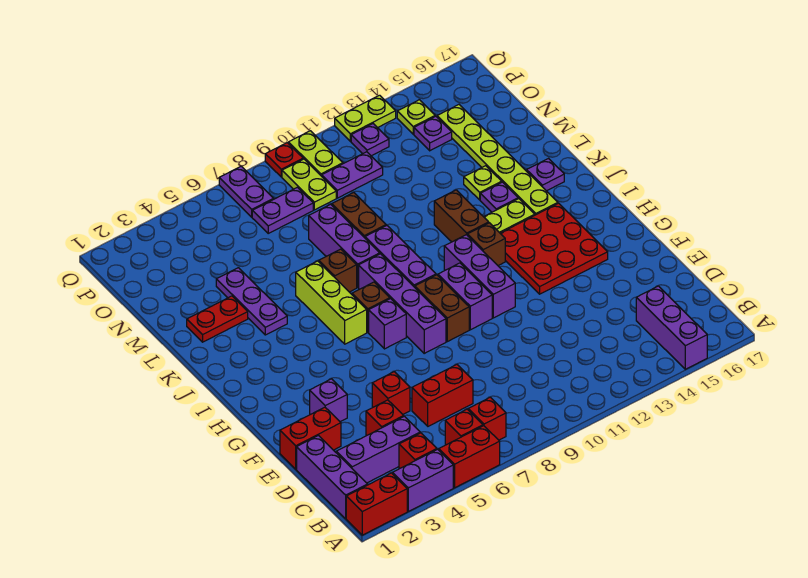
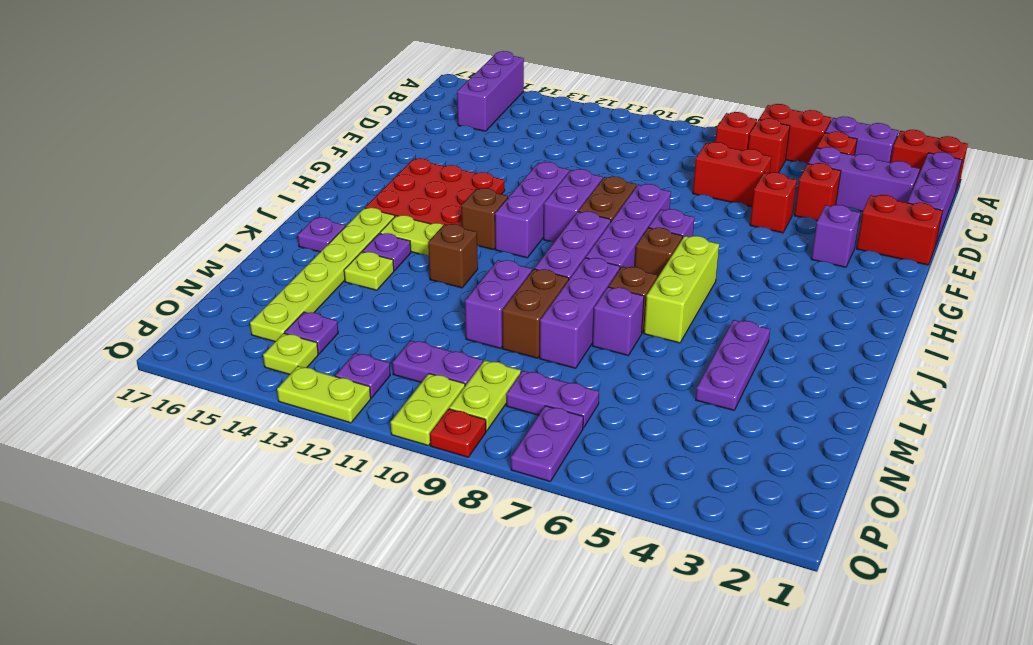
brown brick J12:K12 level 1 -> brown brick K12 level 1
red plate L2:L3 level 1 -> none
none -> purple brick L7 level 1
none -> purple brick L10:M10 level 1

